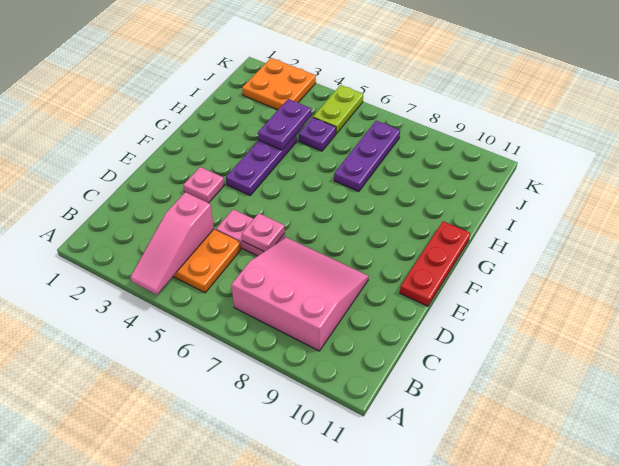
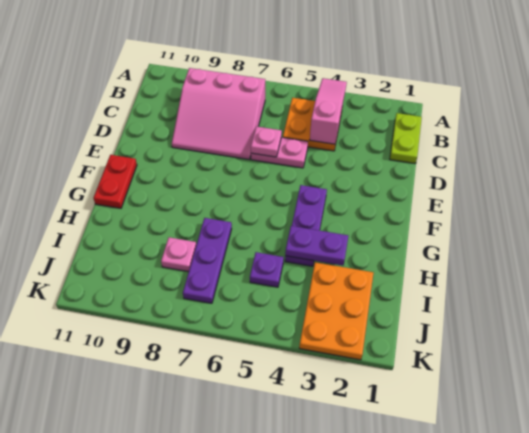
pink plate E3 level 1 -> pink plate I8 level 1
red plate E11:G11 level 1 -> red plate F11:G11 level 1
purple plate H4:I4 level 2 -> purple plate H3:H4 level 2
orange plate J2:K3 level 1 -> orange plate I2:K3 level 1
lime plate J5:K5 level 1 -> lime plate B1:C1 level 1

